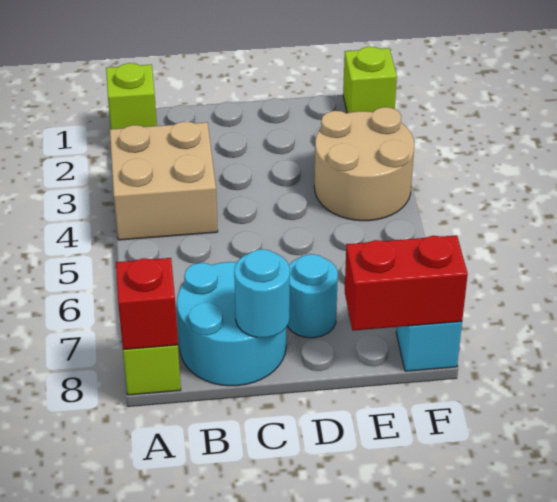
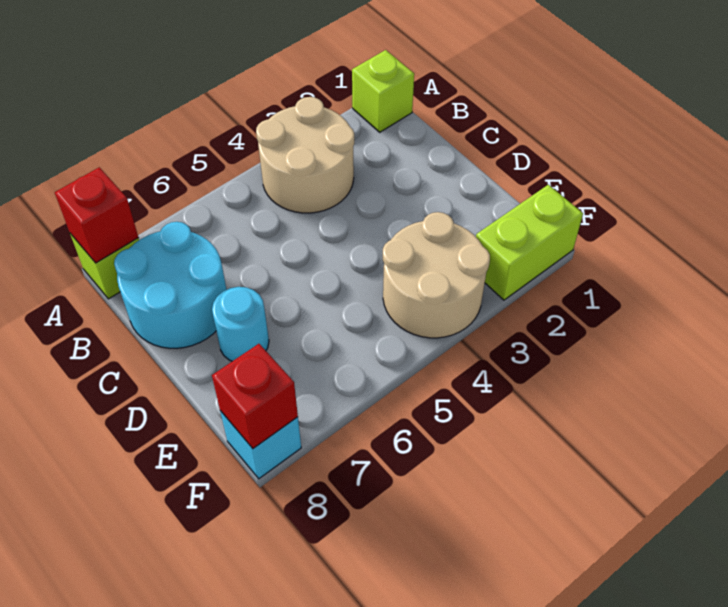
tan brick A3:B4 level 1 -> tan round brick A3:B4 level 1
cyan round brick C8 level 2 -> none
red brick E8:F8 level 2 -> red brick F8 level 2
lime brick F1 level 1 -> lime brick F1:F2 level 1

